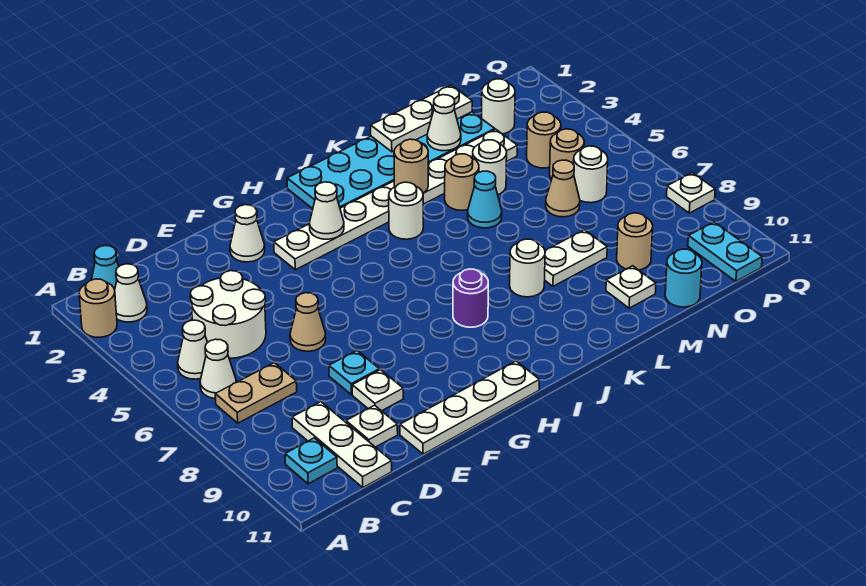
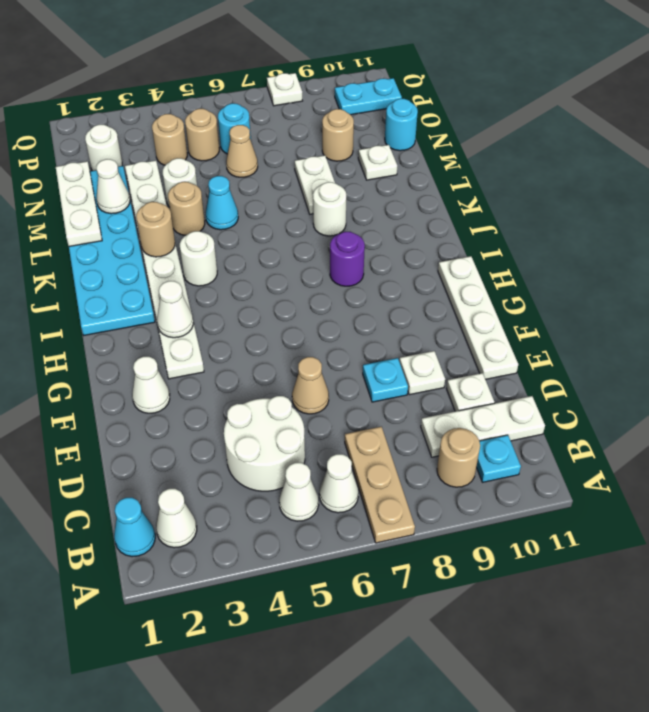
tan round brick A2 level 1 -> tan round brick B9 level 1
tan plate B7:C7 level 1 -> tan plate A7:C7 level 1
white round brick O6 level 1 -> cyan round brick O6 level 1

